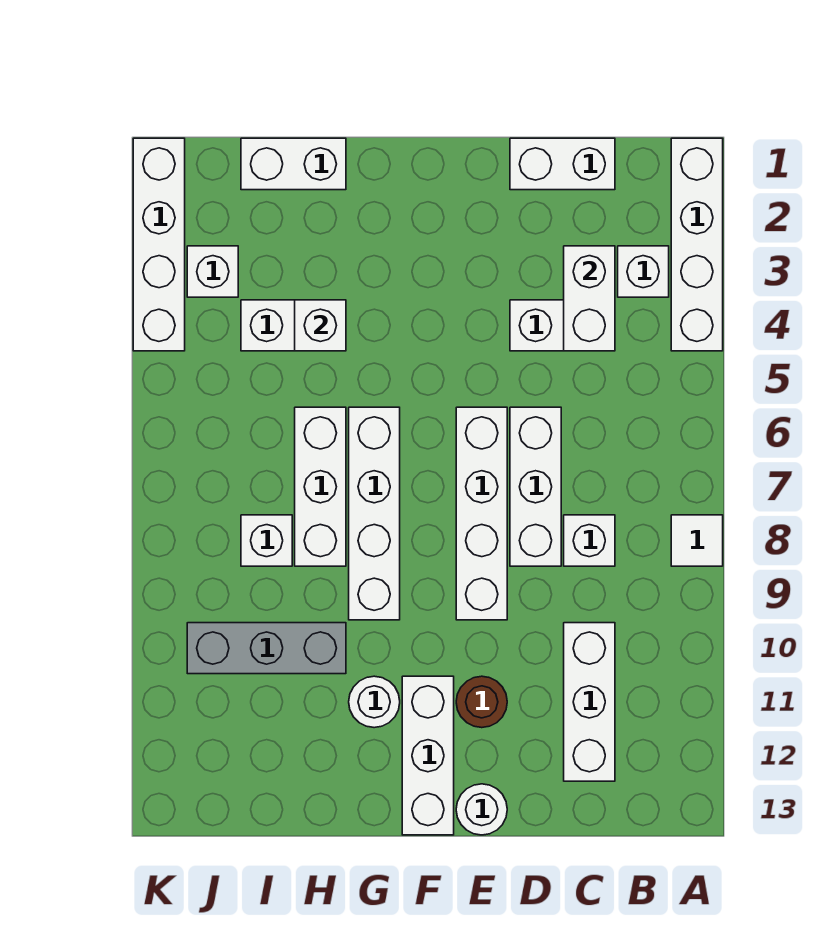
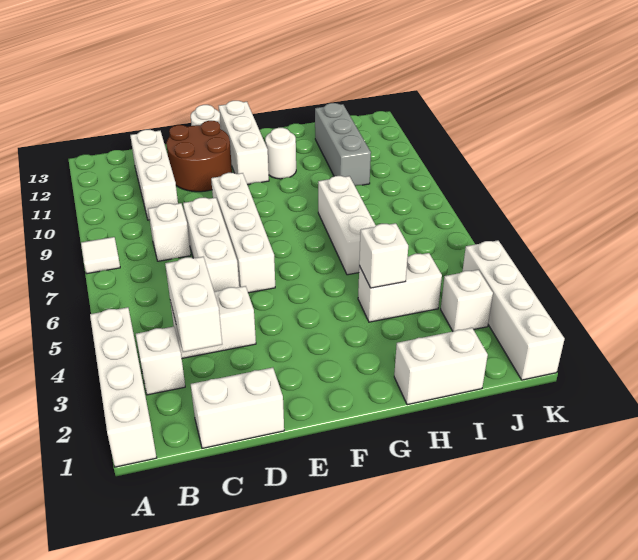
brown round brick E11 level 1 -> brown round brick D11:E12 level 1
white brick G6:G9 level 1 -> none
grey brick H10:J10 level 1 -> grey brick I10:I12 level 1
white brick I8 level 1 -> none

